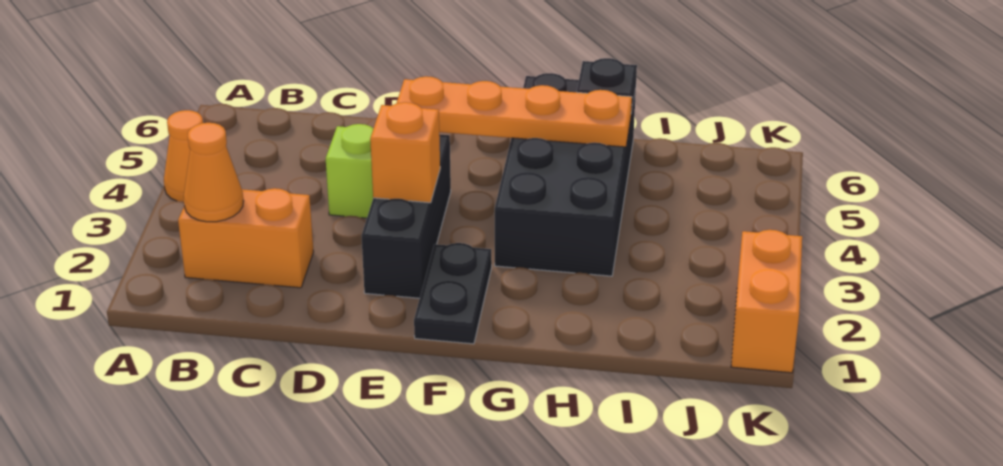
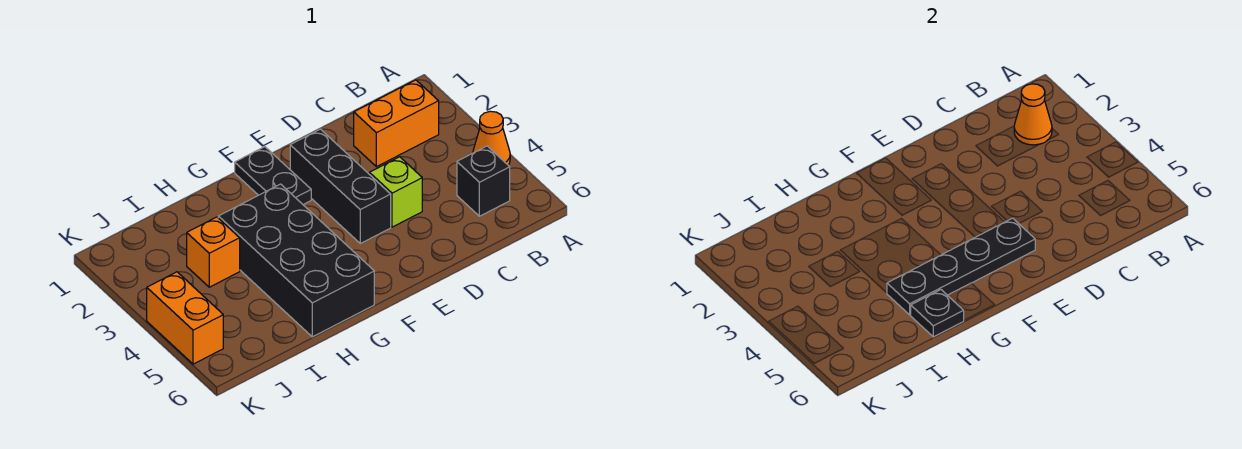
none -> black brick B5 level 1
orange brick E3 level 2 -> orange brick I3 level 1
orange plate E5:H5 level 2 -> black plate E5:H5 level 2
orange brick K1:K2 level 1 -> orange brick K4:K5 level 1

